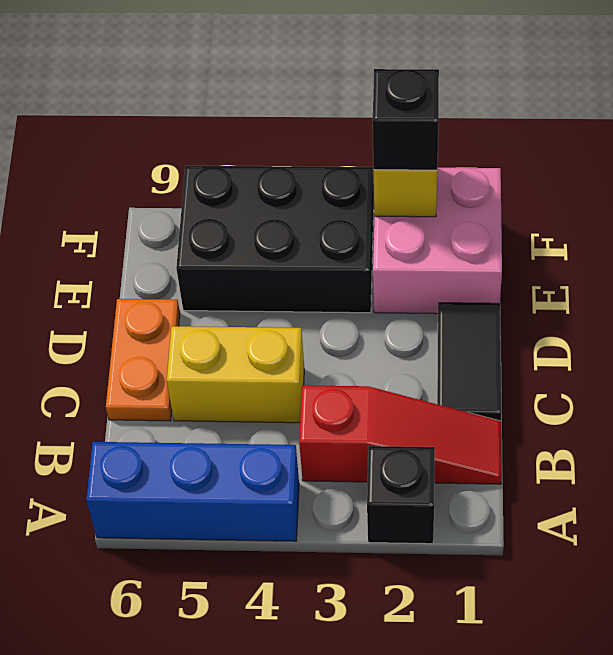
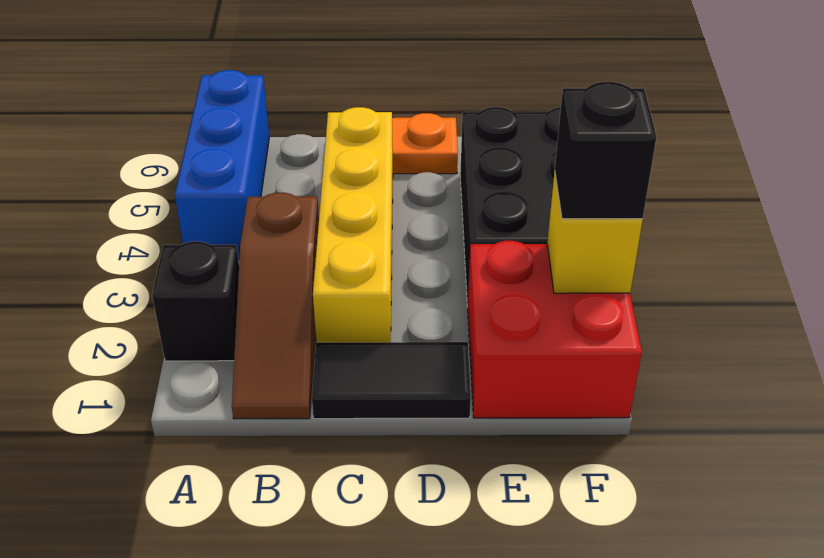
red slope B1:B3 level 1 top 3 -> brown slope B1:B3 level 1 top 3
yellow brick C4:C5 level 1 -> yellow brick C2:C5 level 1
pink brick E1:F2 level 1 -> red brick E1:F2 level 1

